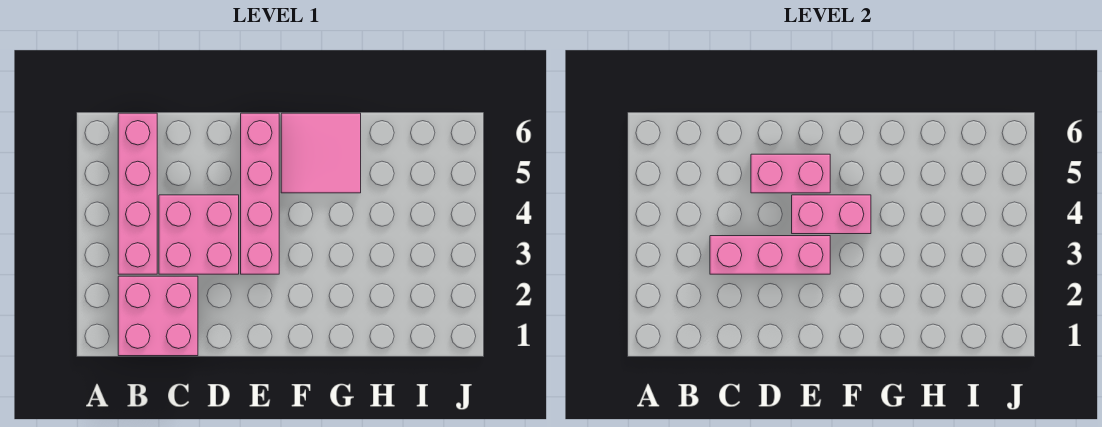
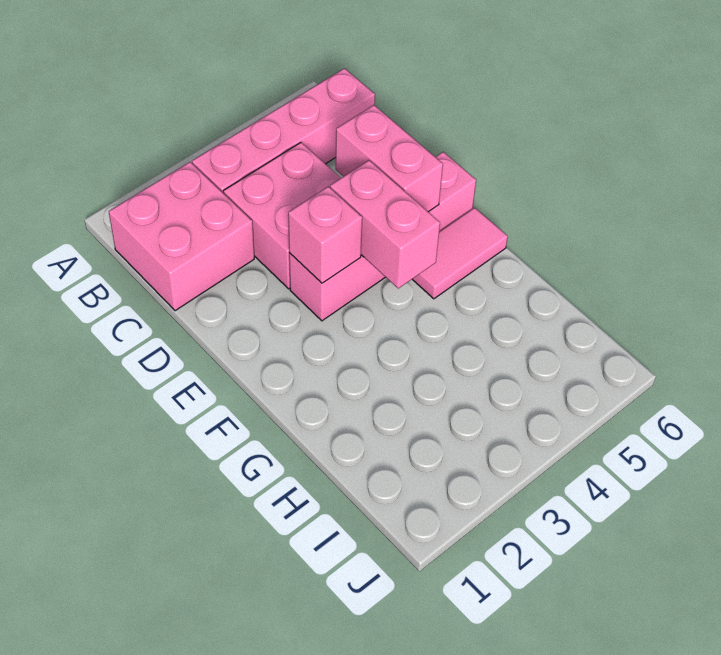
pink brick C3:E3 level 2 -> pink brick E3 level 2
pink tile F5:G6 level 1 -> pink tile F5:F6 level 1

